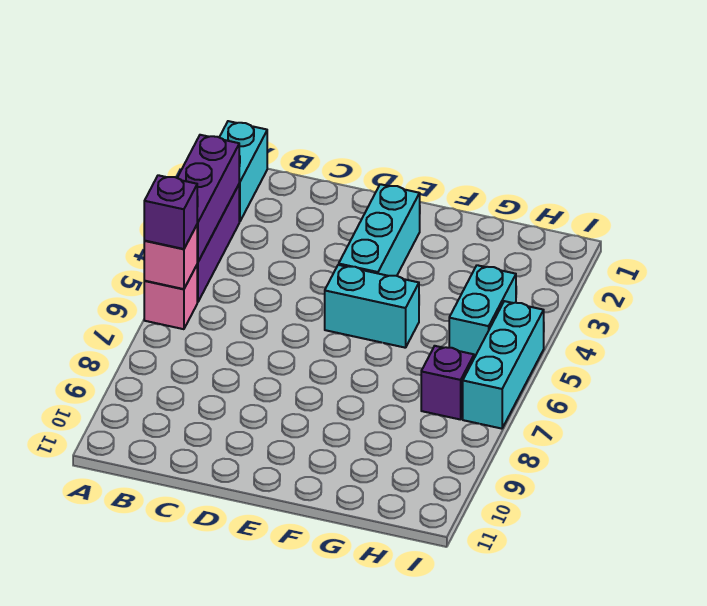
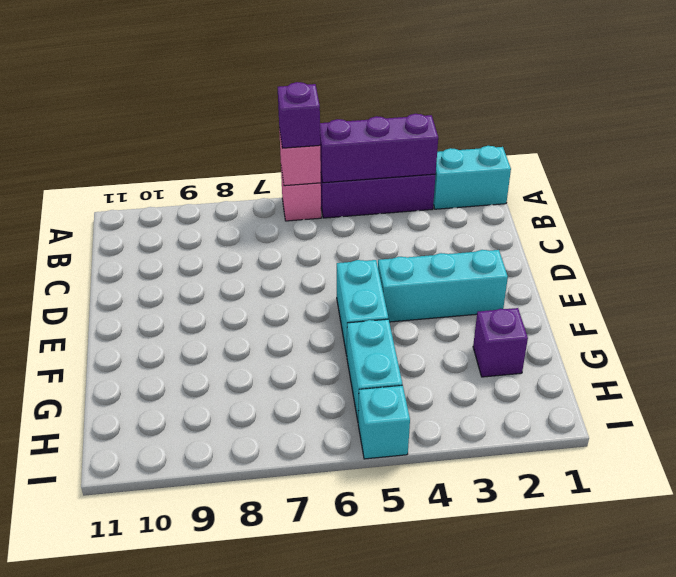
cyan brick H4:H5 level 1 -> cyan brick G5:H5 level 1
purple brick H7 level 1 -> purple brick G2 level 1
cyan brick I5:I7 level 1 -> cyan brick I5 level 1

